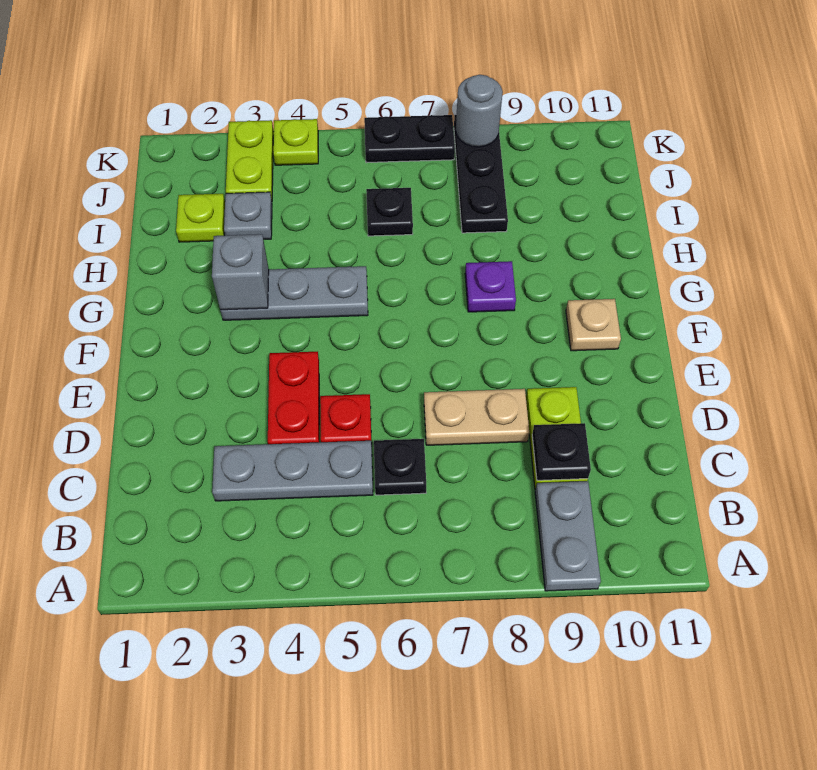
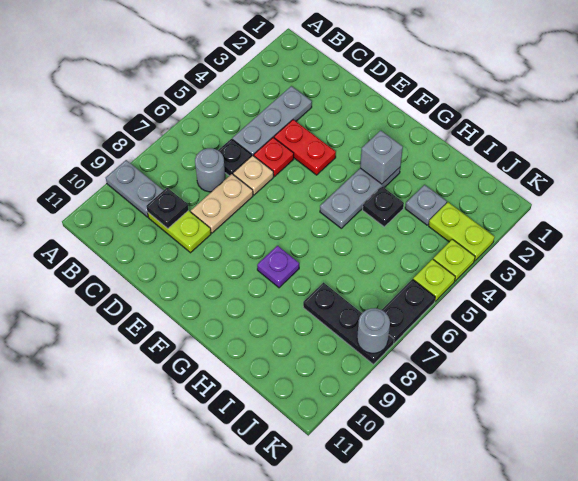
none -> grey round brick C7 level 1
tan plate F10 level 1 -> tan plate D6 level 1
lime plate I2 level 1 -> lime plate K5 level 1
black plate I6 level 1 -> black plate H4 level 1

